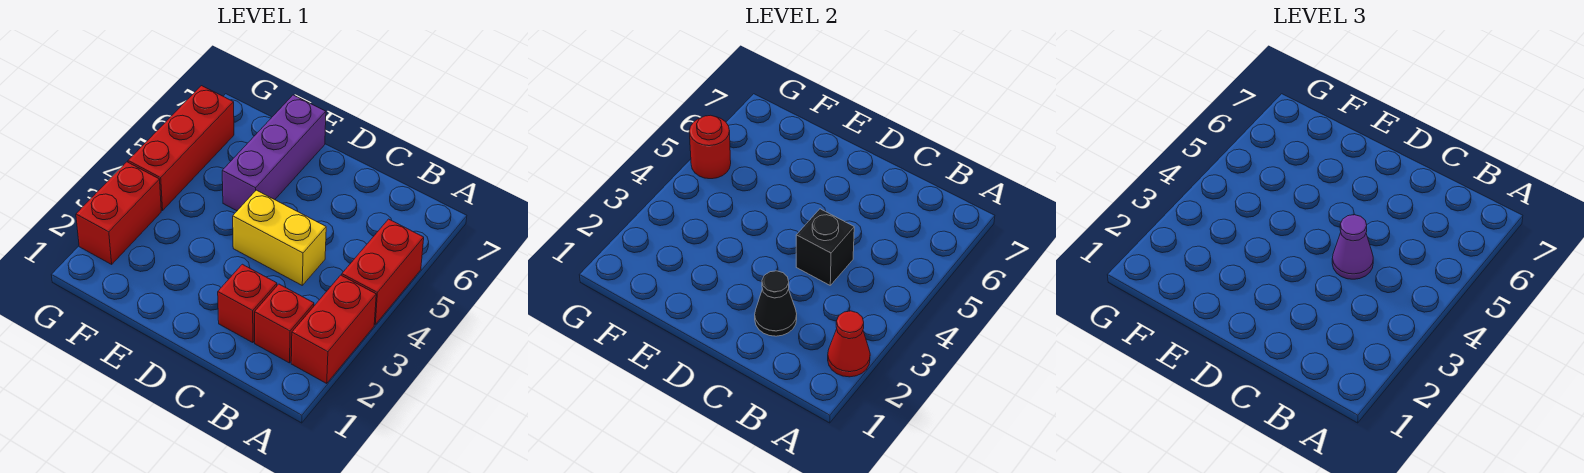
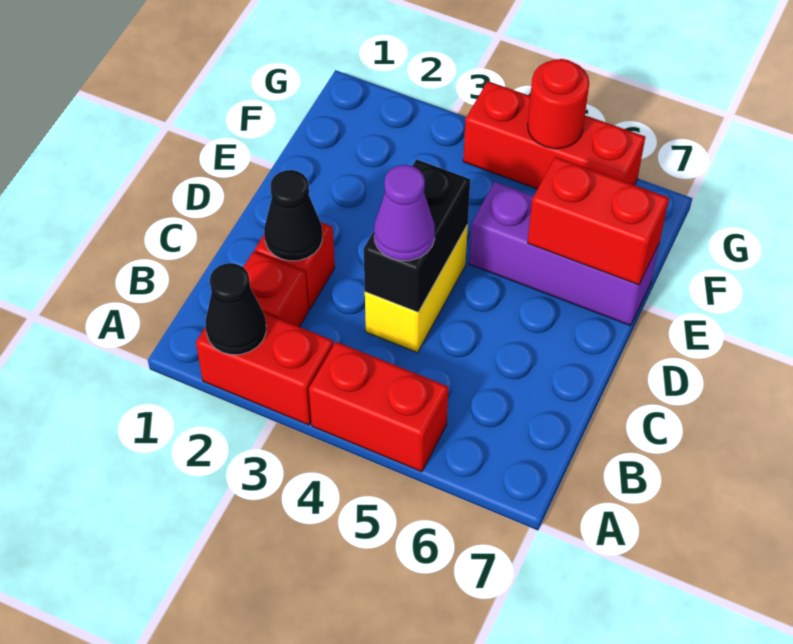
red cone A2 level 2 -> black cone A2 level 2
black brick C4 level 2 -> black brick C4:D4 level 2
red brick G2:G3 level 1 -> red brick E6:E7 level 2

